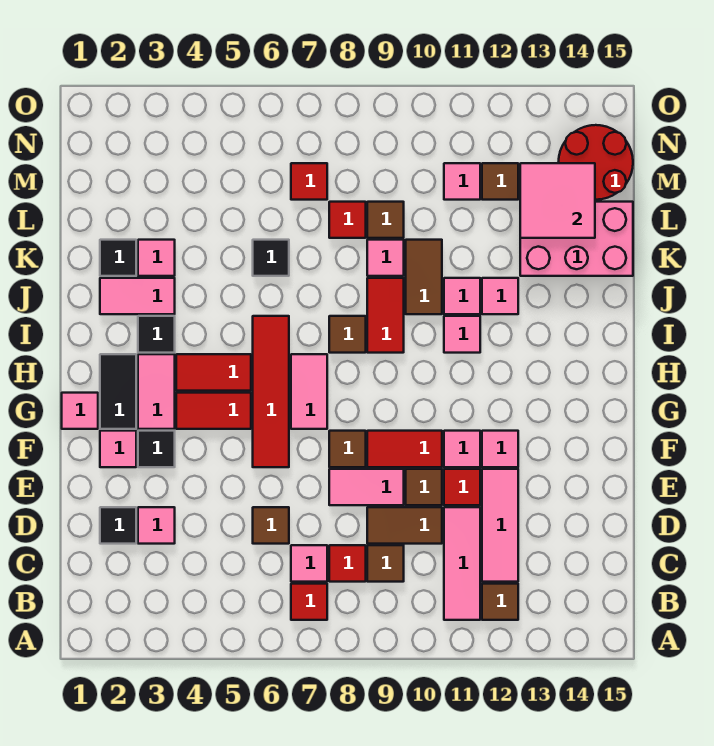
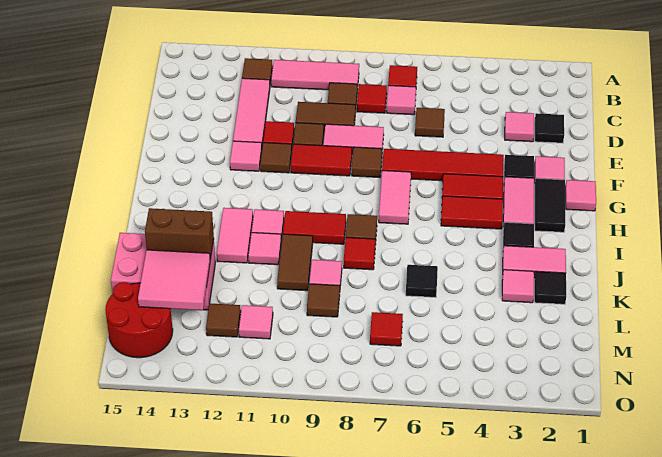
pink tile B11:D11 level 1 -> pink tile B9:B11 level 1
red tile F6:I6 level 1 -> red tile F4:F7 level 1
pink tile F11 level 1 -> brown tile F11 level 1
red tile I9:J9 level 1 -> red tile I9:I10 level 1
pink tile J12 level 1 -> pink tile I12:J12 level 1
none -> brown brick K13:K14 level 2
red tile L8 level 1 -> red tile J8 level 1

